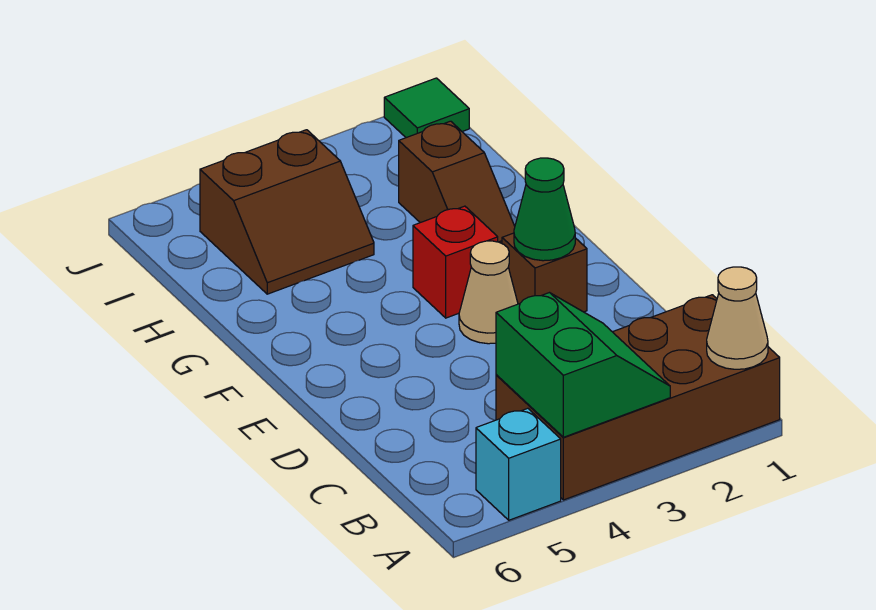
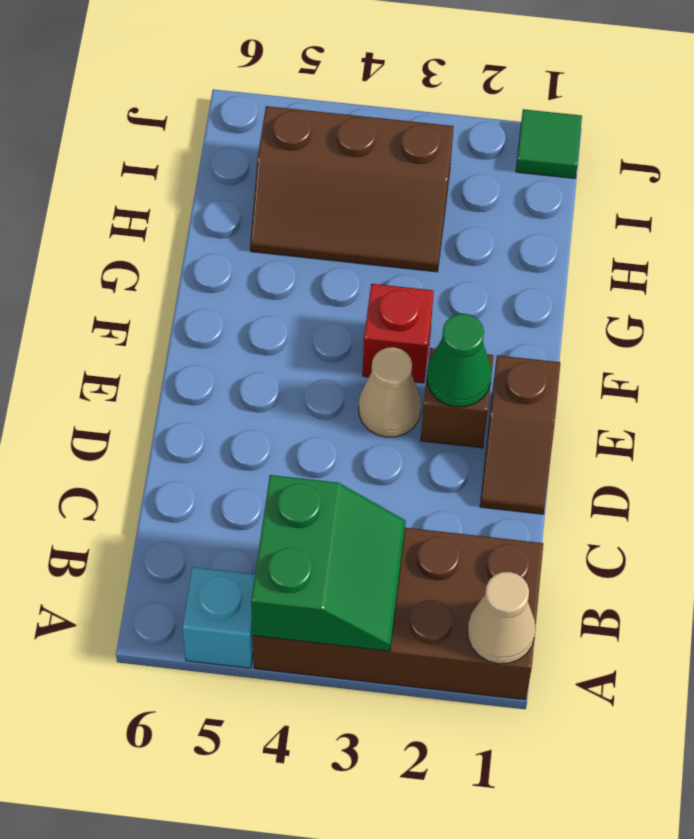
brown slope G2:H2 level 1 top H -> brown slope D1:E1 level 1 top E
brown slope H4:I5 level 1 top I -> brown slope H3:I5 level 1 top I

